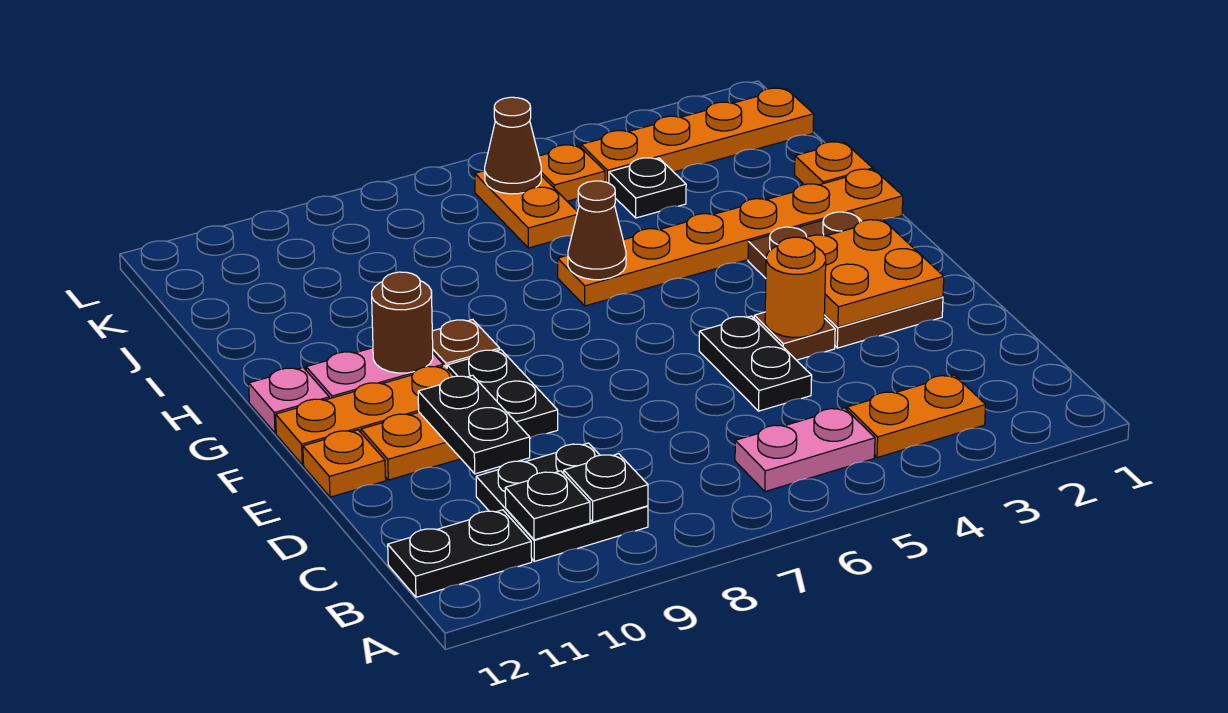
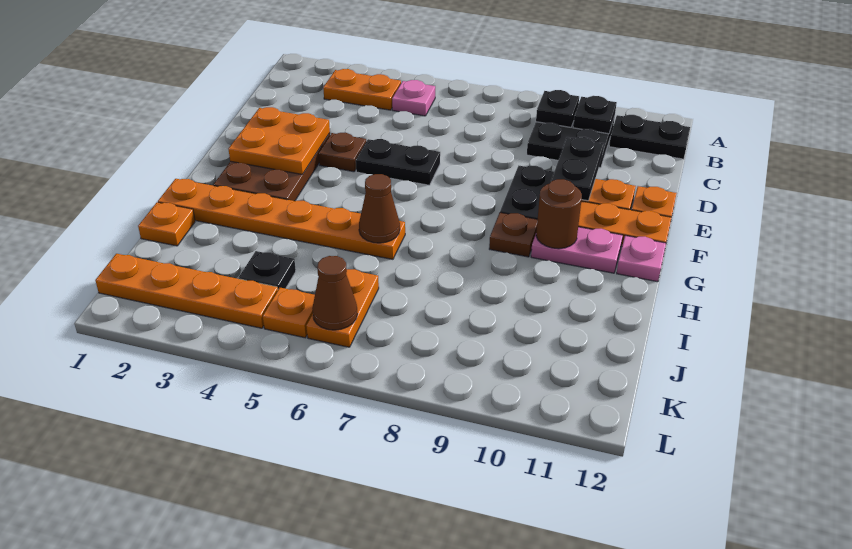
pink plate B5:B6 level 1 -> pink plate B5 level 1
black plate D5:E5 level 1 -> black plate E5:E6 level 1
orange round brick E4 level 2 -> none

